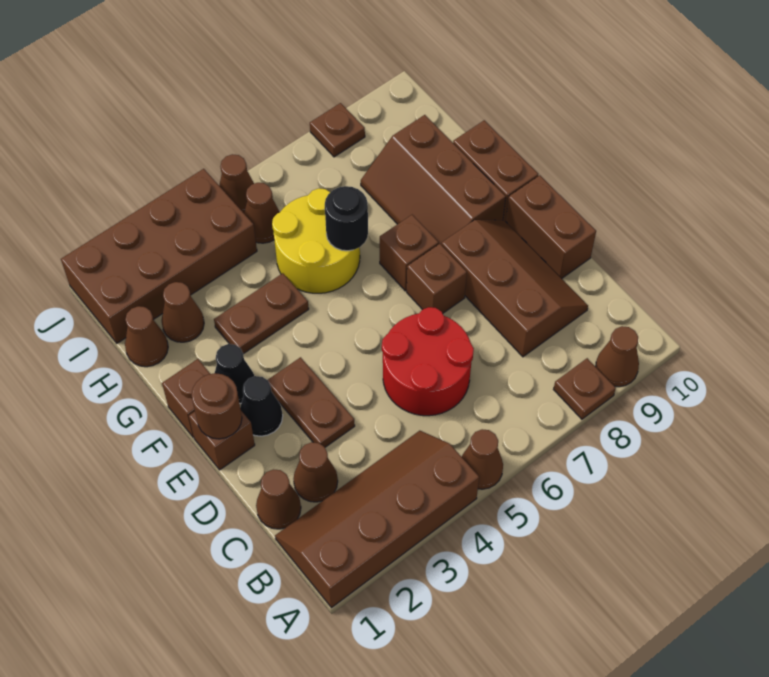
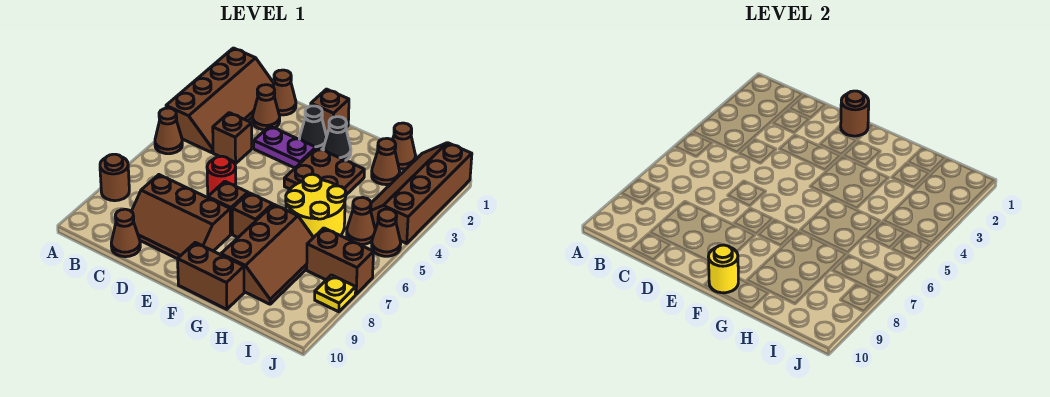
brown plate A8 level 1 -> brown round brick A8 level 1
brown cone A9 level 1 -> brown cone C10 level 1
red round brick C5:D6 level 1 -> red round brick D6 level 1
brown plate D3:E3 level 1 -> purple plate D3:E3 level 1
brown brick D10:E10 level 1 -> brown brick I7:J7 level 1
brown brick F1 level 1 -> brown brick C4 level 1
brown slope F8:H9 level 1 top 9 -> brown slope G7:H9 level 1 top G
none -> yellow round brick F10 level 2
brown plate G3:G4 level 1 -> brown plate F3:G4 level 1
black round brick G6 level 2 -> none
brown brick I1:J4 level 1 -> brown slope I1:J4 level 1 top J
brown plate J8 level 1 -> yellow plate J8 level 1

